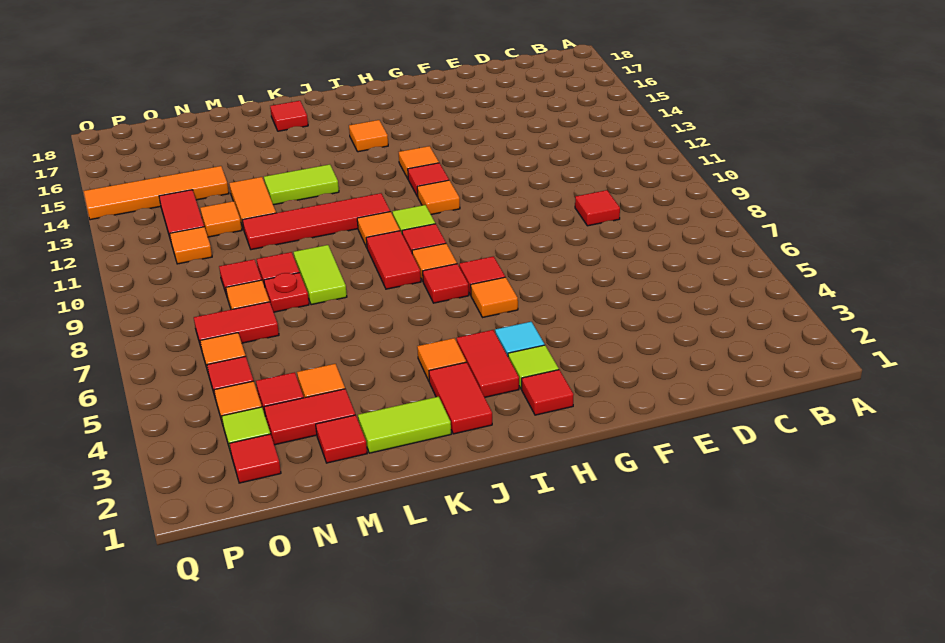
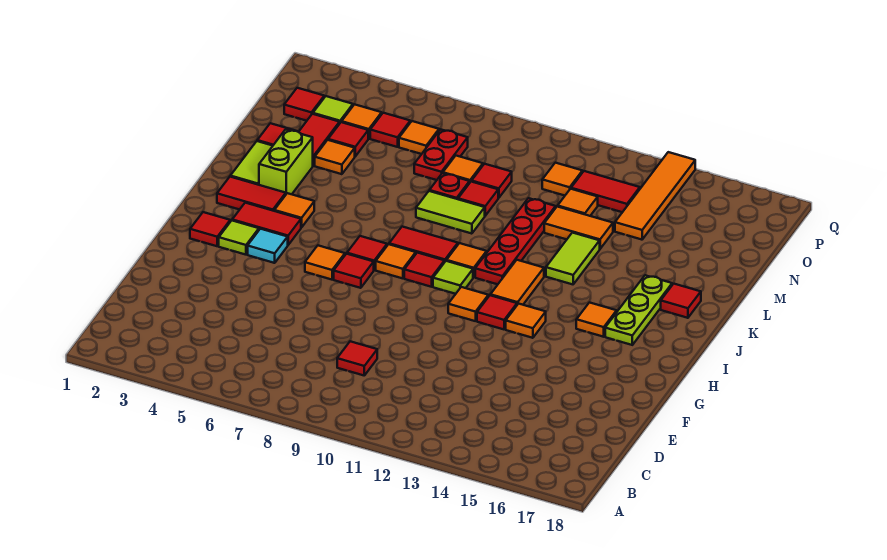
none -> orange tile I12:J12 level 1
none -> lime plate I16:K16 level 1
red tile J11:M11 level 1 -> red plate J11:M11 level 1
none -> lime brick K3:L3 level 1
red tile N7:O7 level 1 -> red plate N7:O7 level 1

